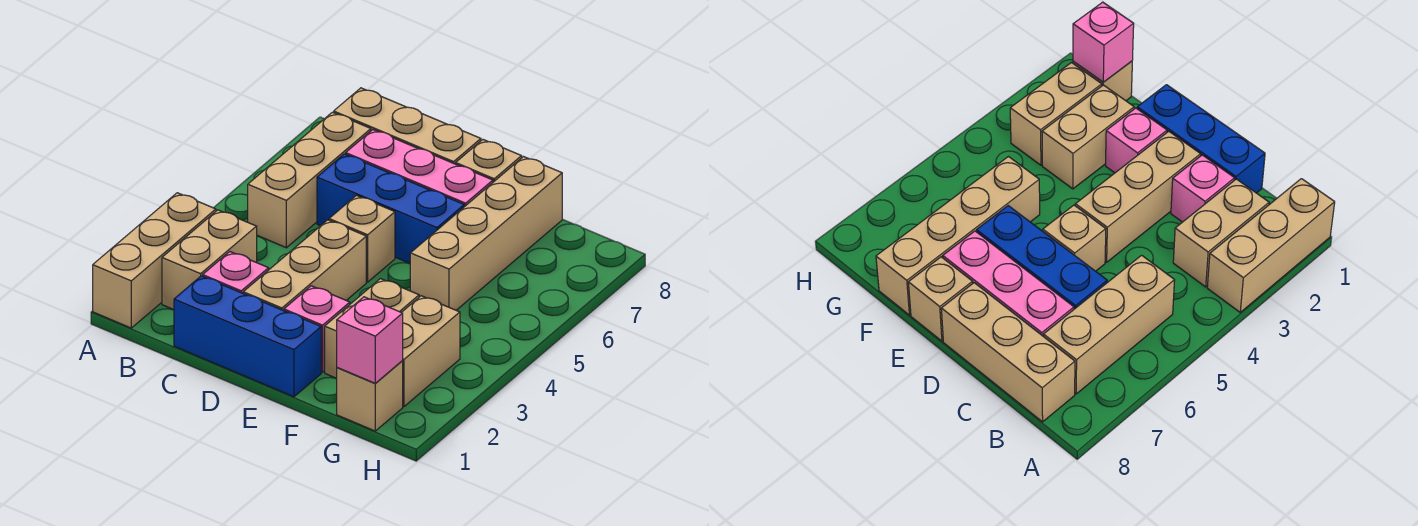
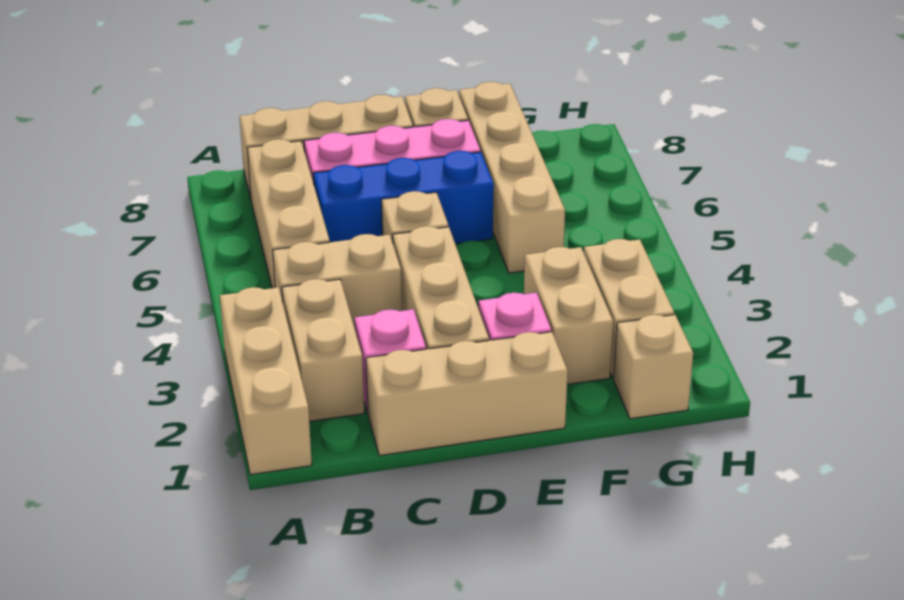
none -> tan brick B4:C4 level 1
blue brick C1:E1 level 1 -> tan brick C1:E1 level 1
pink brick G1 level 2 -> none

